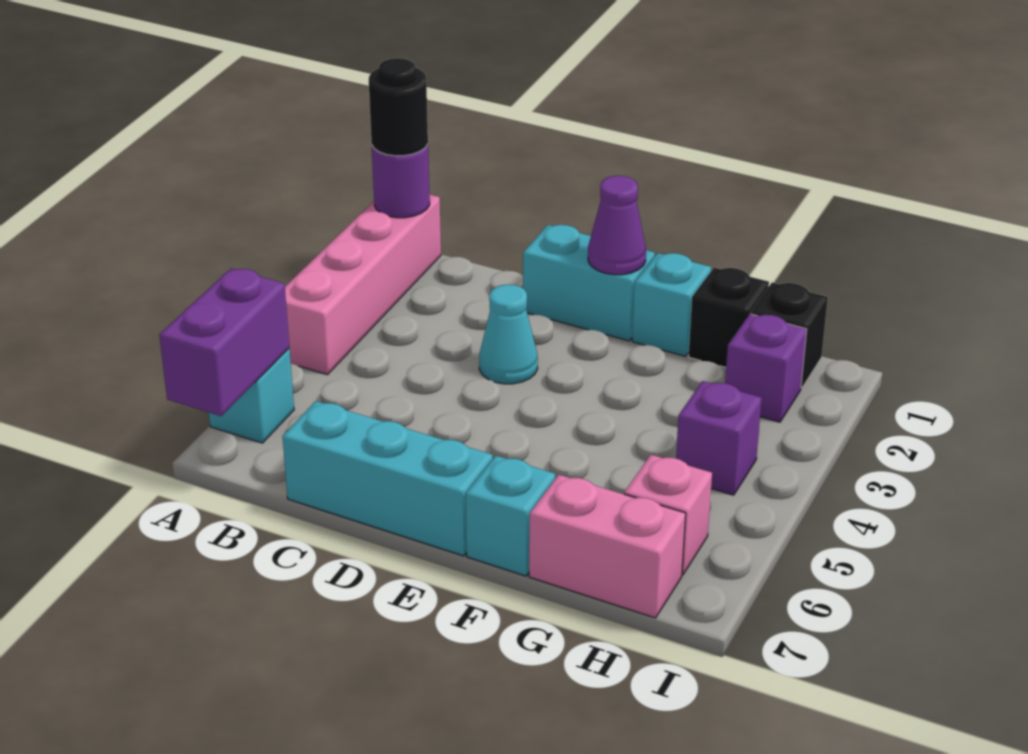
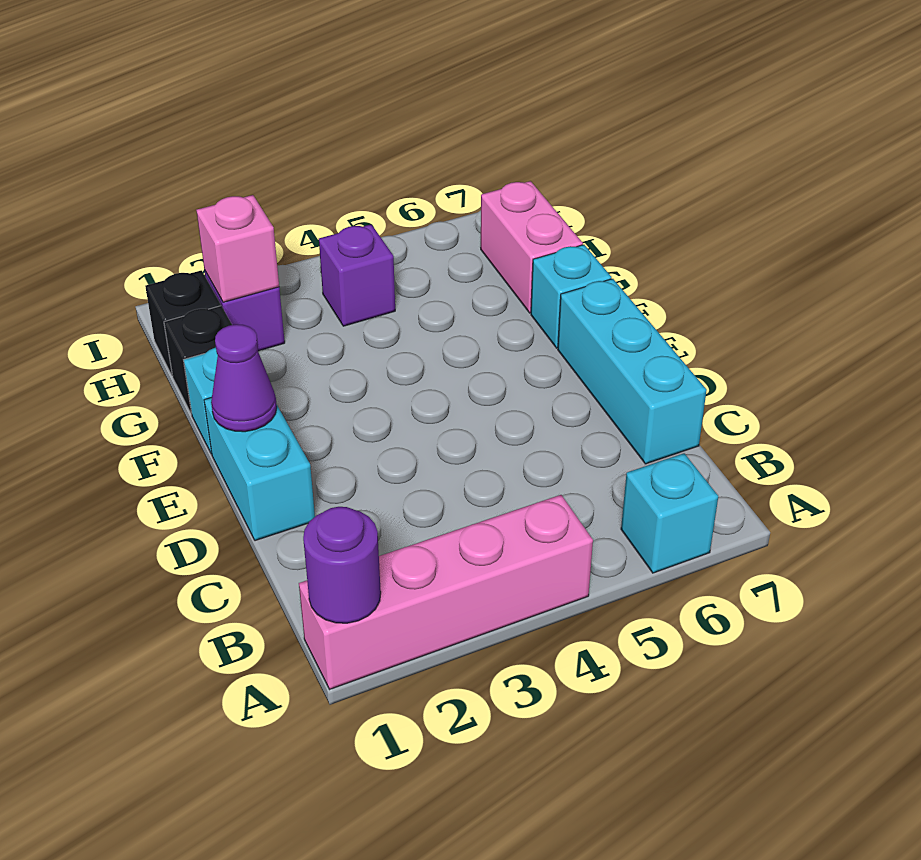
black round brick A1 level 3 -> none
purple brick A6:A7 level 2 -> none
cyan cone D3 level 1 -> none
pink brick H6 level 1 -> pink brick H2 level 2

